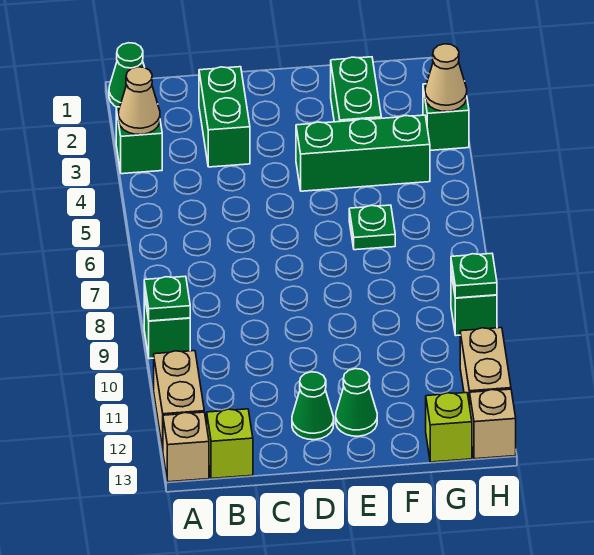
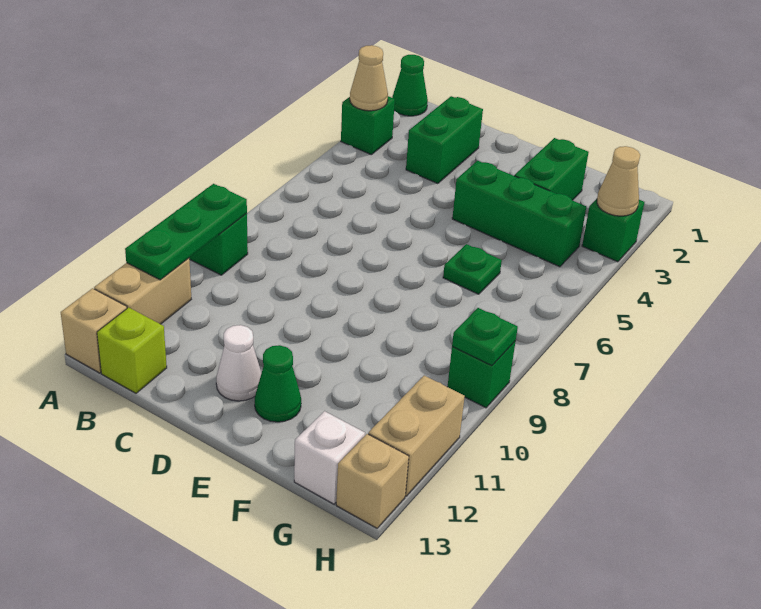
green plate A9 level 2 -> green plate A9:A11 level 2
green cone D12 level 1 -> white cone D12 level 1
lime brick G13 level 1 -> white brick G13 level 1

